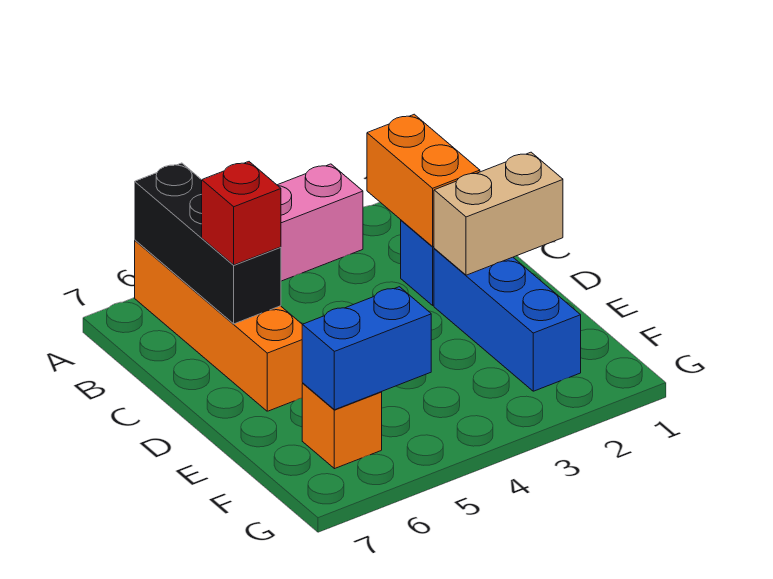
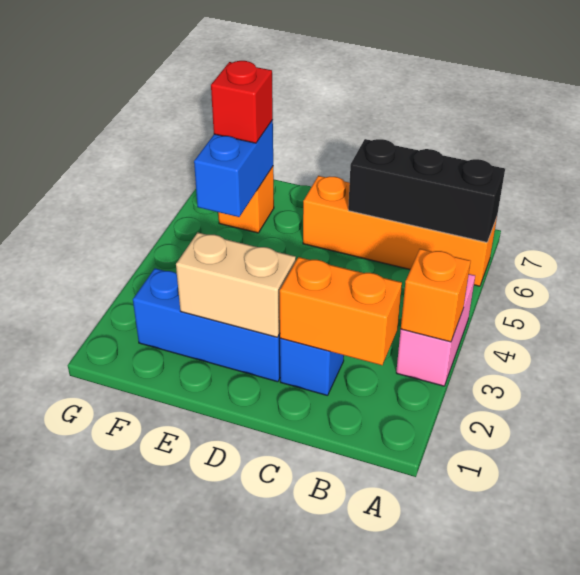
none -> orange brick A3 level 2
red brick C6 level 3 -> red brick F6 level 3
tan brick D1:D2 level 2 -> tan brick D2:E2 level 2

